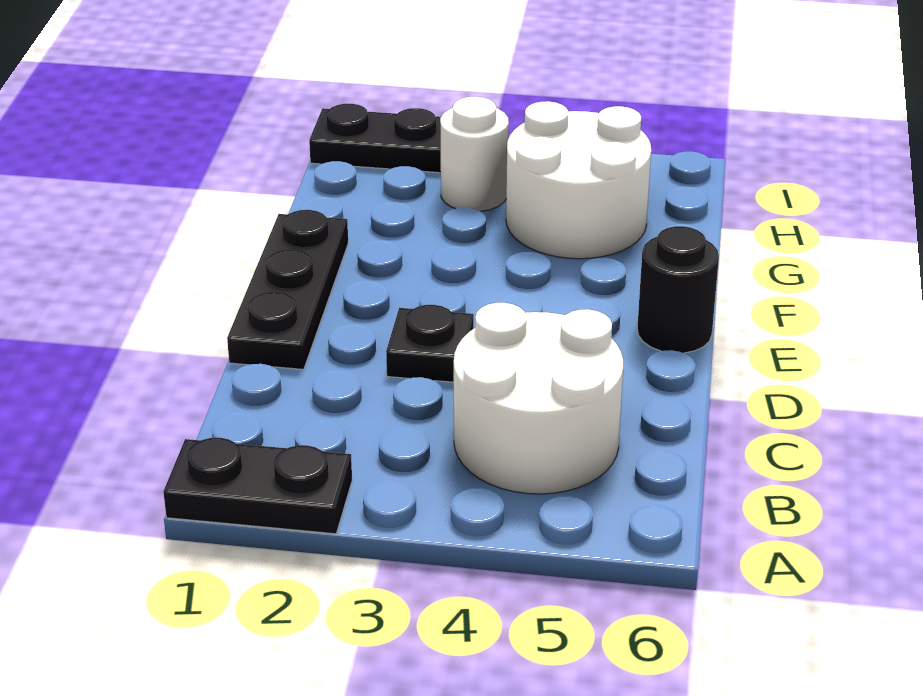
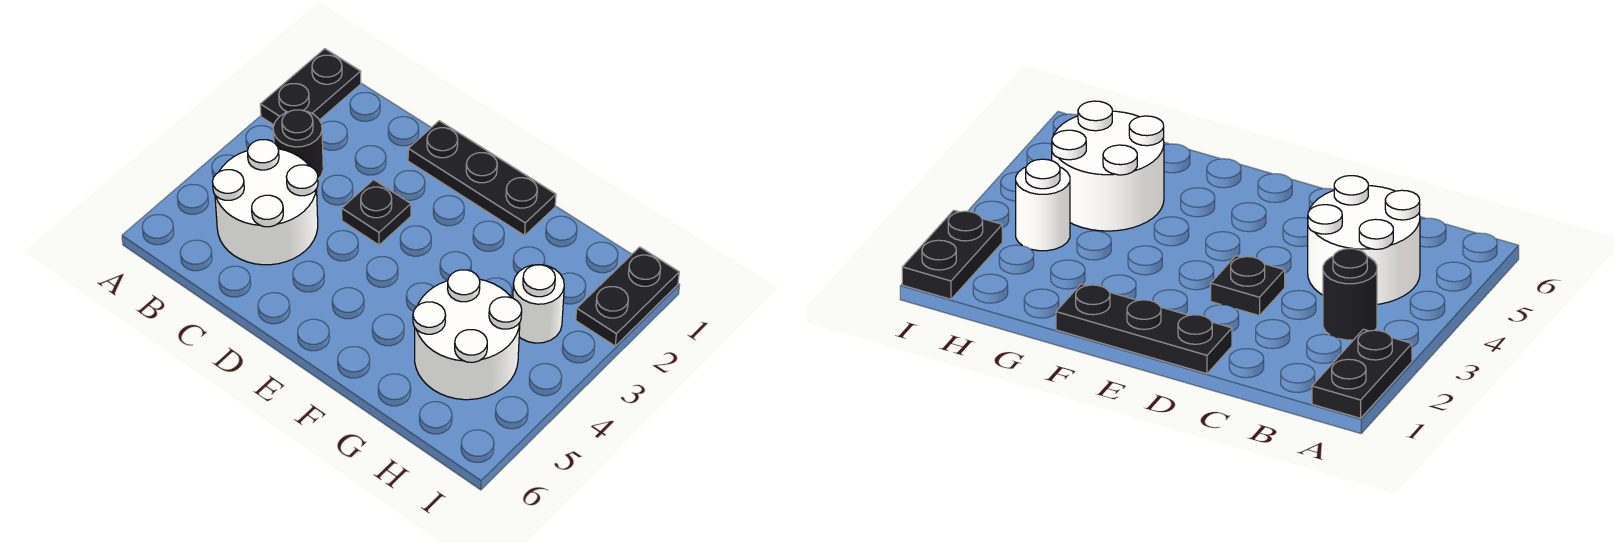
black round brick E6 level 1 -> black round brick B3 level 1

